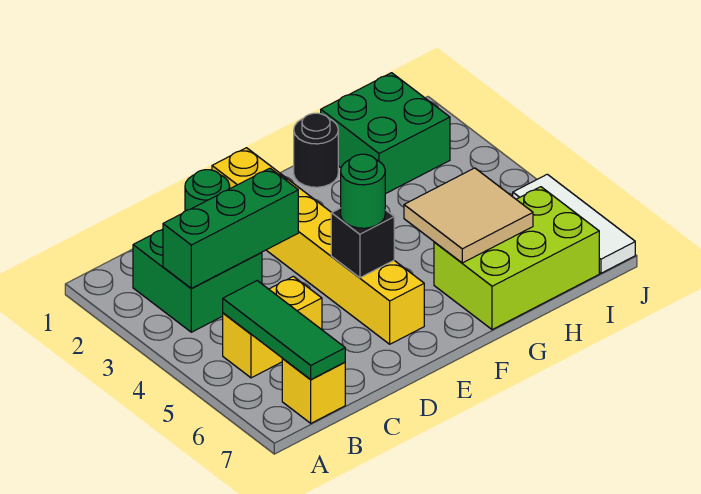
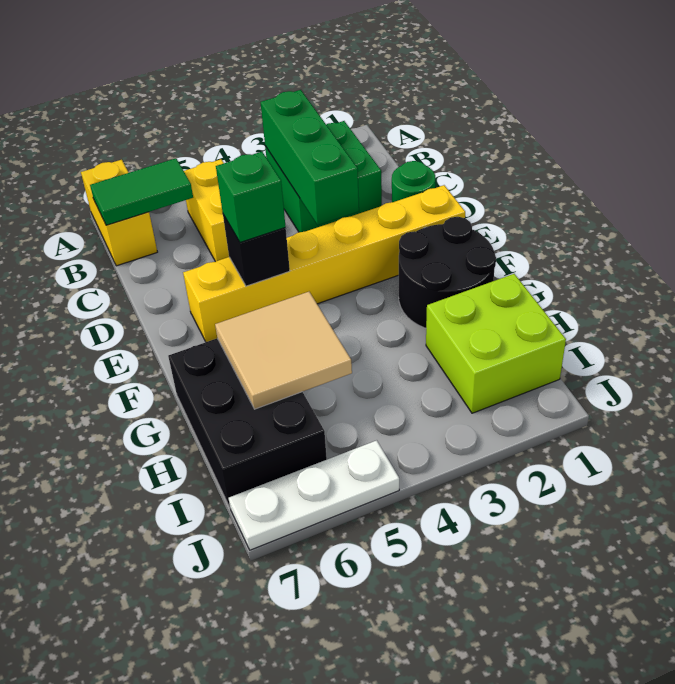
green tile B5:B7 level 2 -> green tile B6:B7 level 2
yellow brick B7 level 1 -> yellow brick A7:B7 level 1
green round brick E5 level 3 -> green brick E5 level 3
black round brick G1 level 1 -> black round brick F1:G2 level 1
lime brick G6:I7 level 1 -> black brick G6:I7 level 1
green brick H1:I2 level 1 -> lime brick H1:I2 level 1
white tile J5:J7 level 1 -> white plate J5:J7 level 1

